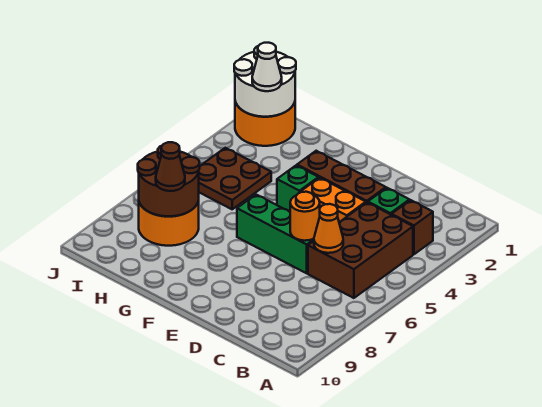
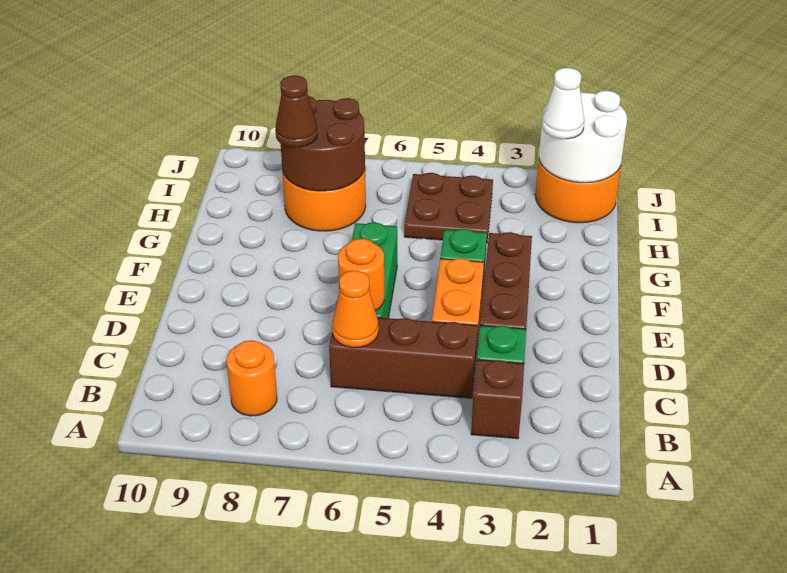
brown brick B4:C6 level 1 -> brown brick C4:C6 level 1
none -> orange round brick B8 level 1

